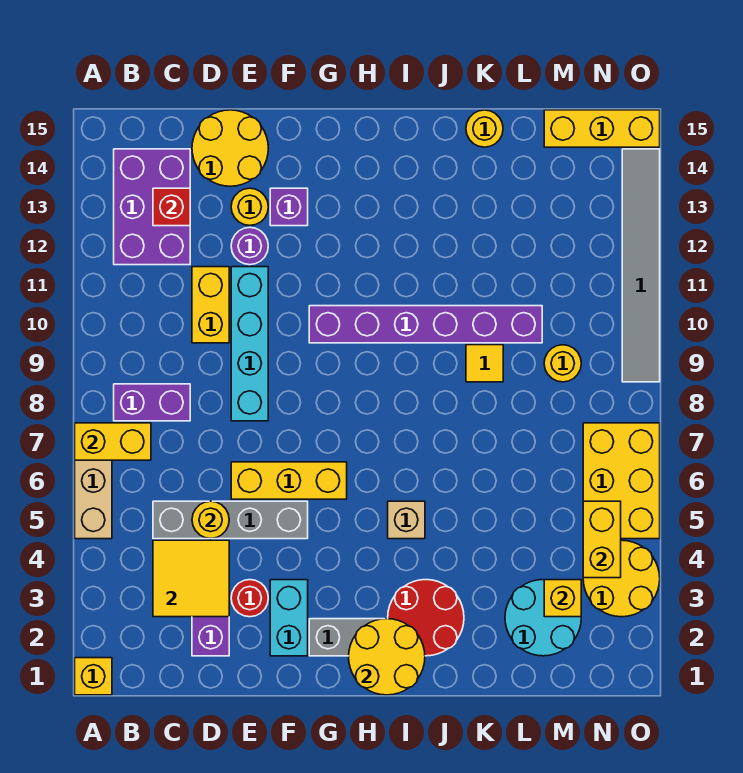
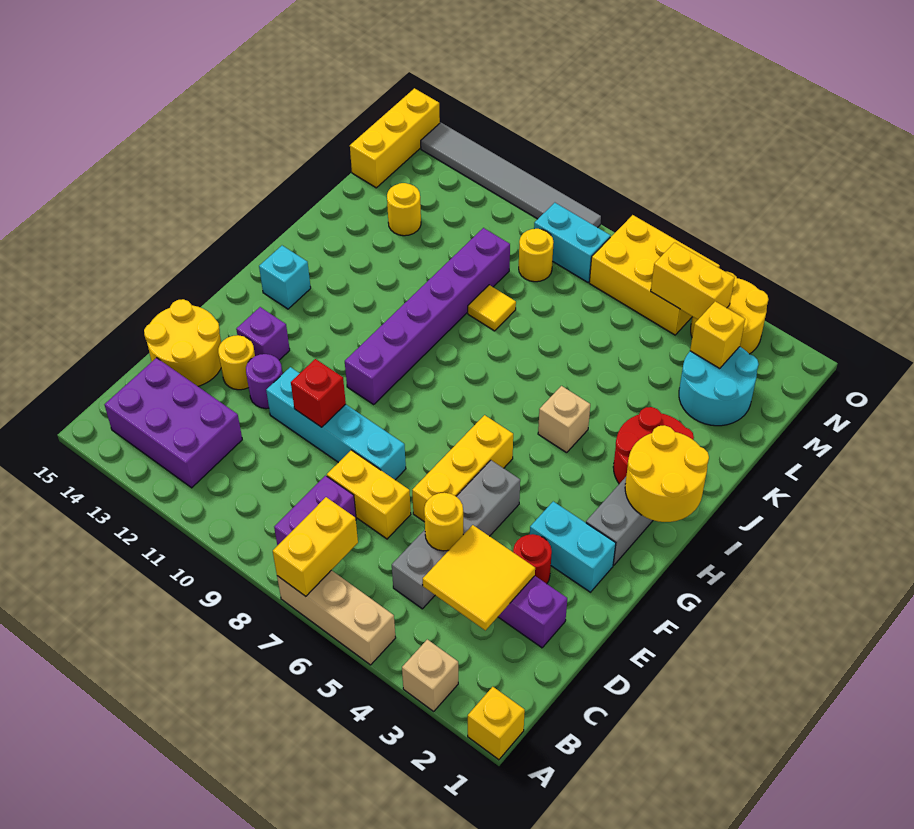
none -> tan brick A3 level 1
red brick C13 level 2 -> red brick E10 level 2
yellow brick D10:D11 level 1 -> yellow brick D7:D8 level 1
none -> cyan brick H14 level 1
yellow round brick K15 level 1 -> yellow round brick L13 level 1
none -> cyan brick N8:N9 level 1

